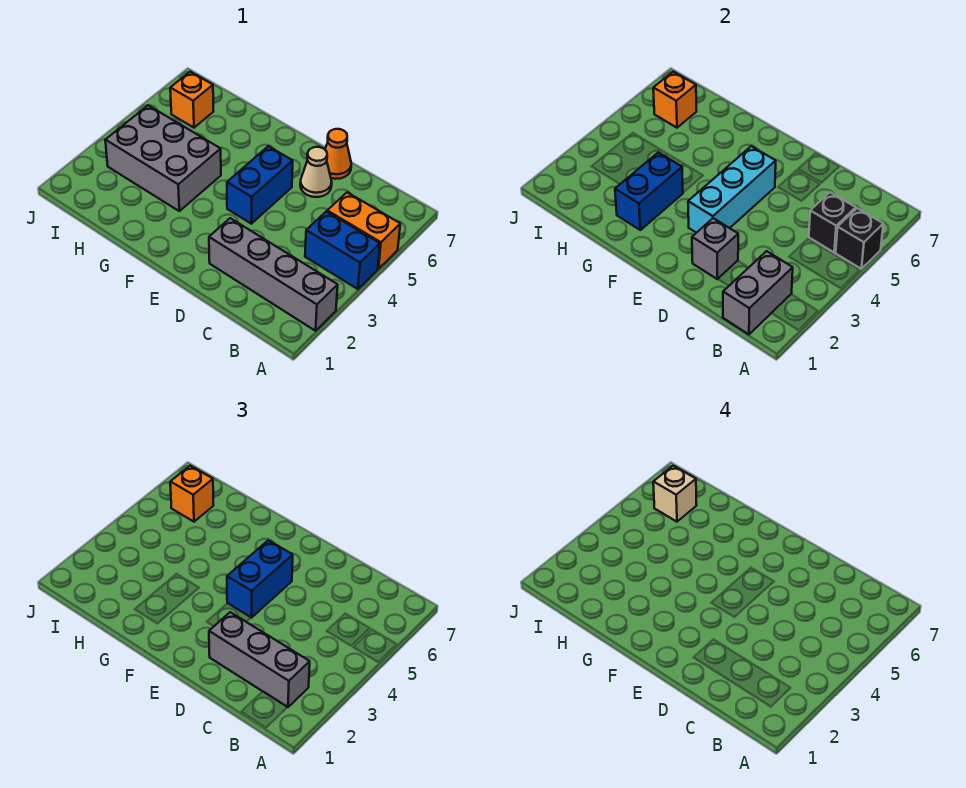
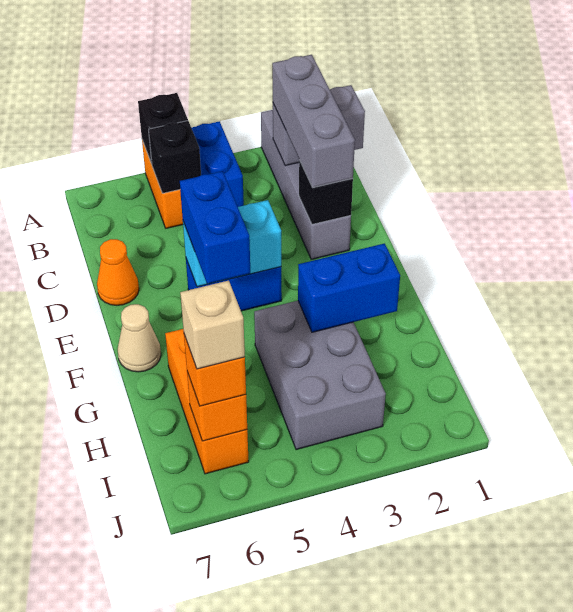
grey brick D2 level 2 -> black brick D2 level 2
tan cone D6 level 1 -> tan cone F7 level 1
cyan brick E3:E5 level 2 -> cyan brick E4:E5 level 2
blue brick E4:E5 level 3 -> blue brick E5:F5 level 3
orange brick I6 level 1 -> orange brick G6:I6 level 1

